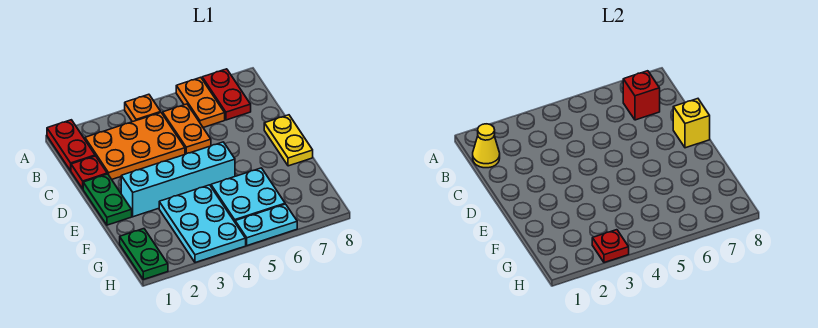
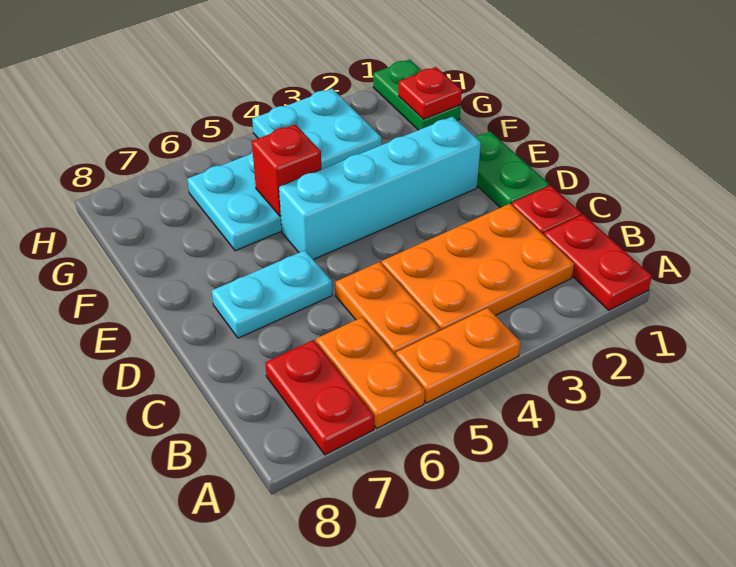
orange plate A4 level 1 -> orange plate A4:A5 level 1
yellow cone B1 level 2 -> none
red brick B7 level 2 -> red brick F5 level 2
yellow plate D8:E8 level 1 -> none
yellow brick D8 level 2 -> none
cyan plate F3:H4 level 1 -> cyan plate G3:H4 level 1
red plate H3 level 2 -> red plate G1 level 2
cyan plate H5:H6 level 1 -> cyan plate D6:D7 level 1

